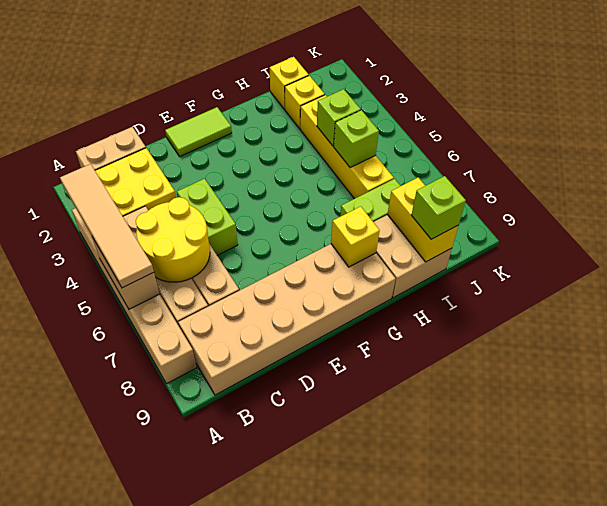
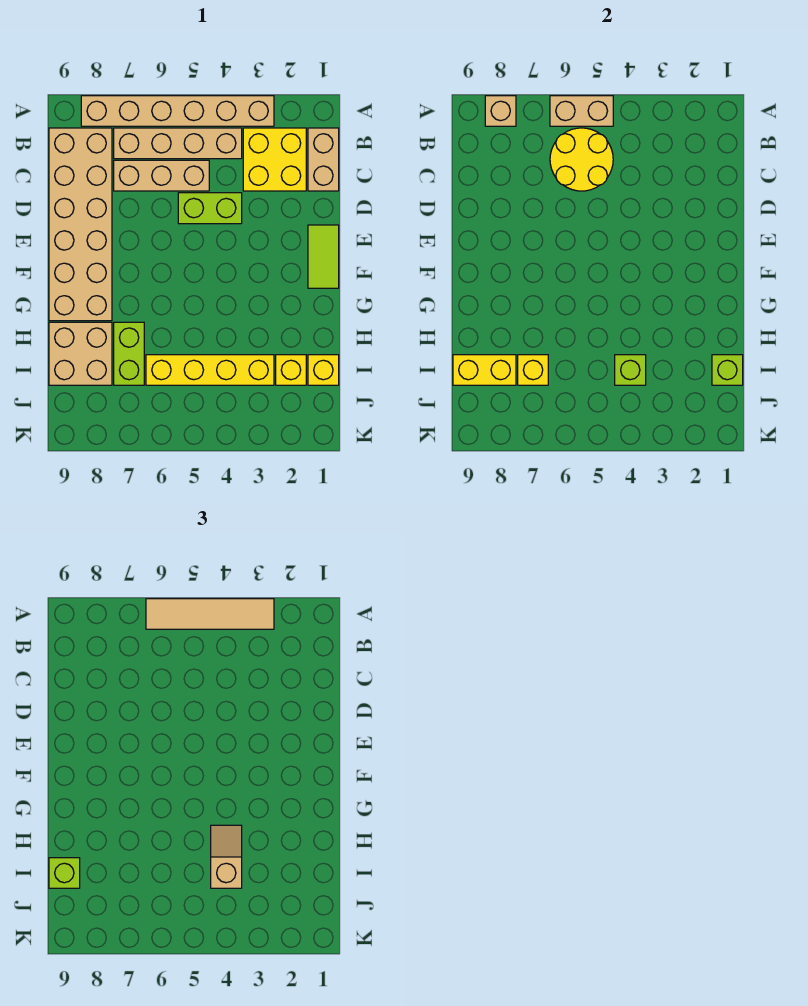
none -> tan brick A8 level 2
yellow brick G8 level 2 -> yellow brick I7 level 2
none -> tan slope H4:I4 level 3 top I
lime brick I5 level 2 -> lime brick I1 level 2

